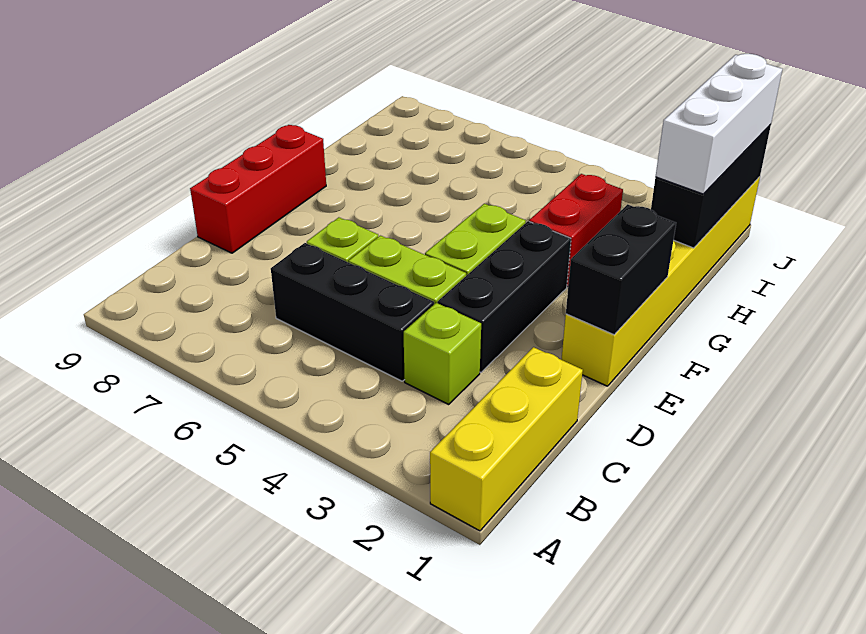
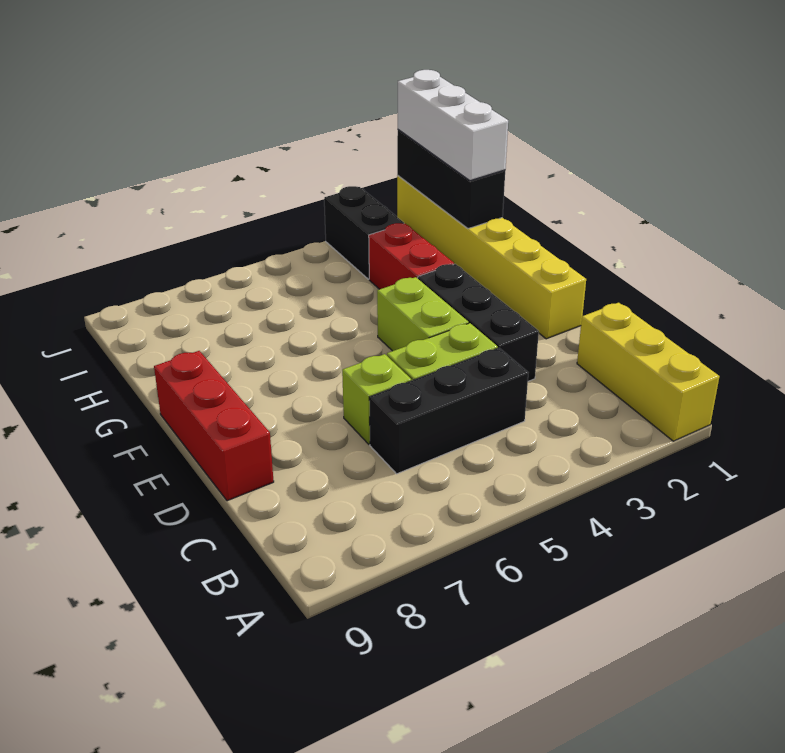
lime brick C3 level 1 -> none
black brick E1:F1 level 2 -> black brick I3:J3 level 1

